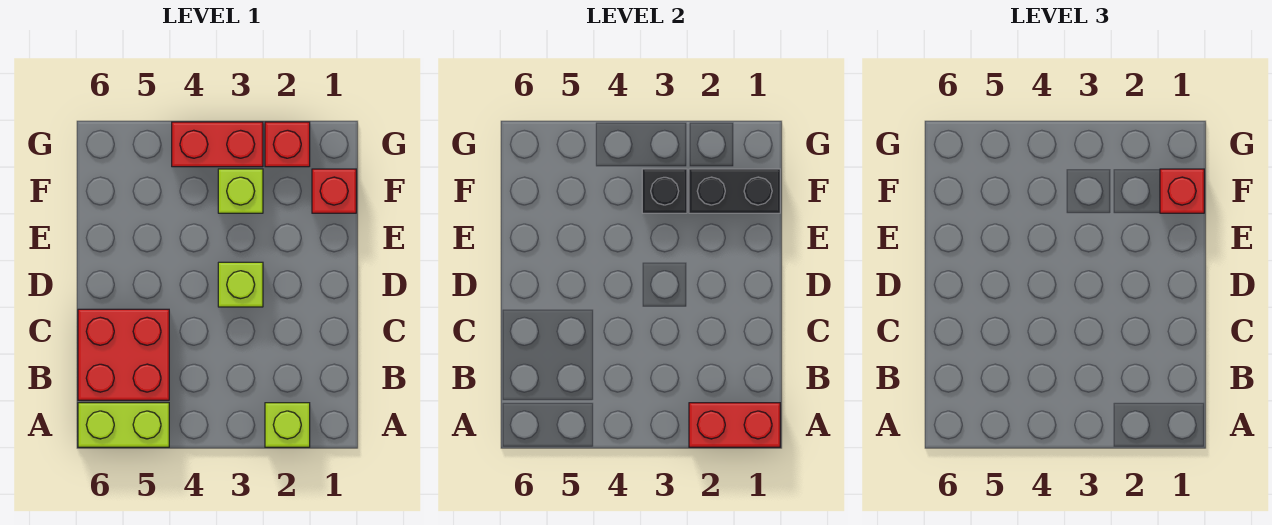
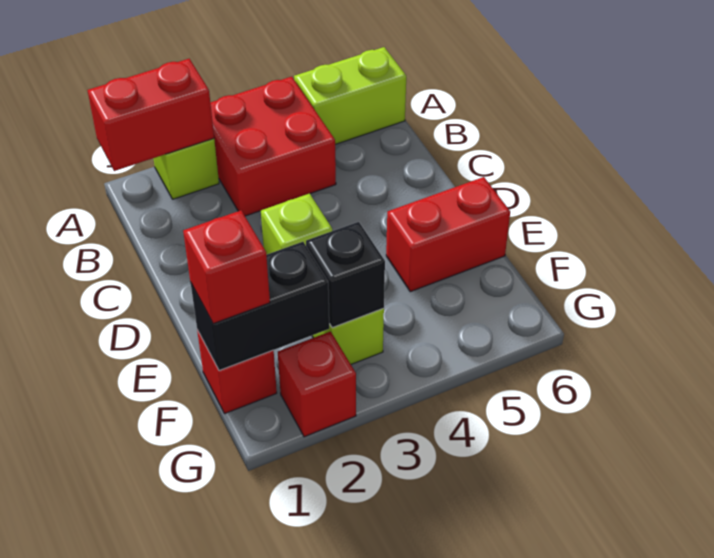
red brick B5:C6 level 1 -> red brick A3:B4 level 1
red brick G3:G4 level 1 -> red brick E5:E6 level 1

